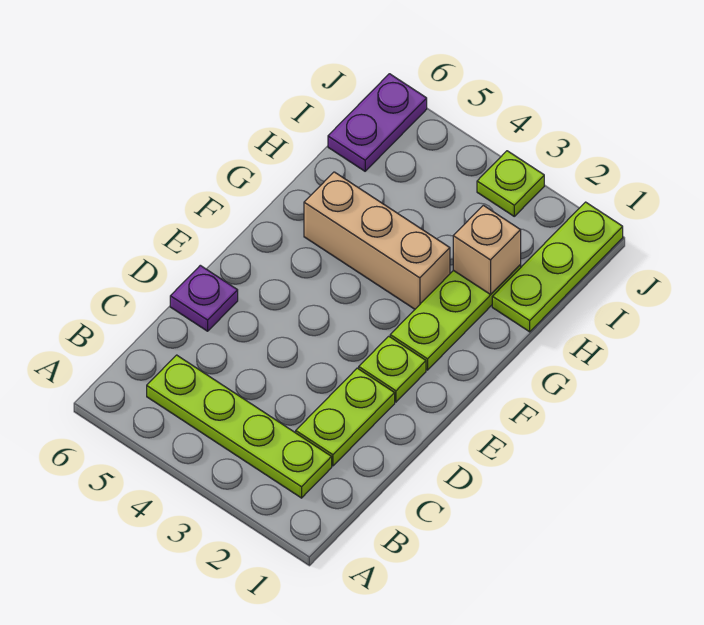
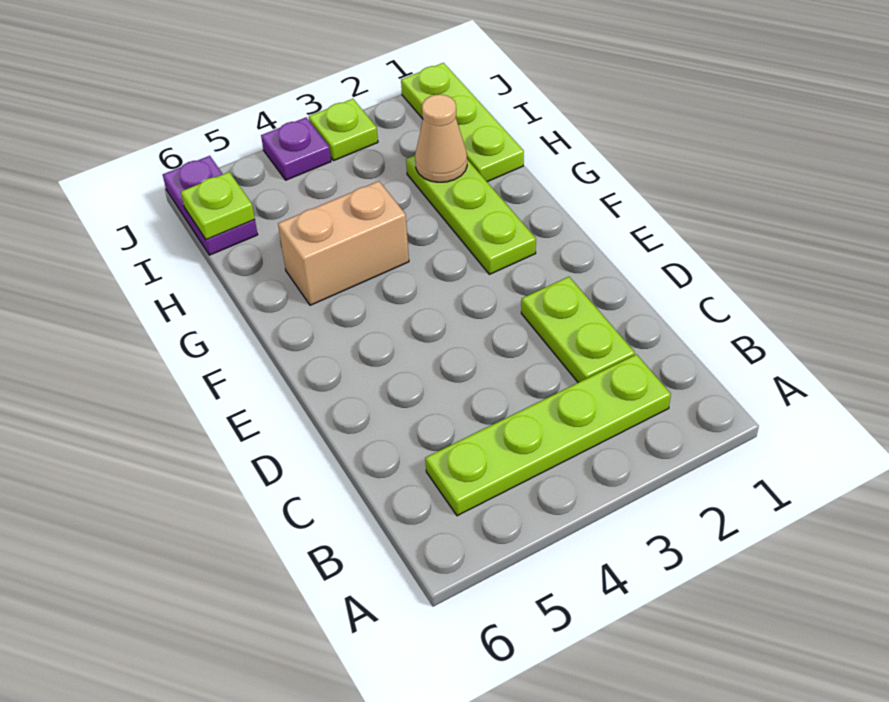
purple plate D6 level 1 -> purple plate J4 level 1
lime plate E2 level 1 -> lime plate I6 level 2
tan brick G3:G5 level 1 -> tan brick G4:G5 level 1
tan brick H2 level 2 -> tan cone H2 level 2

